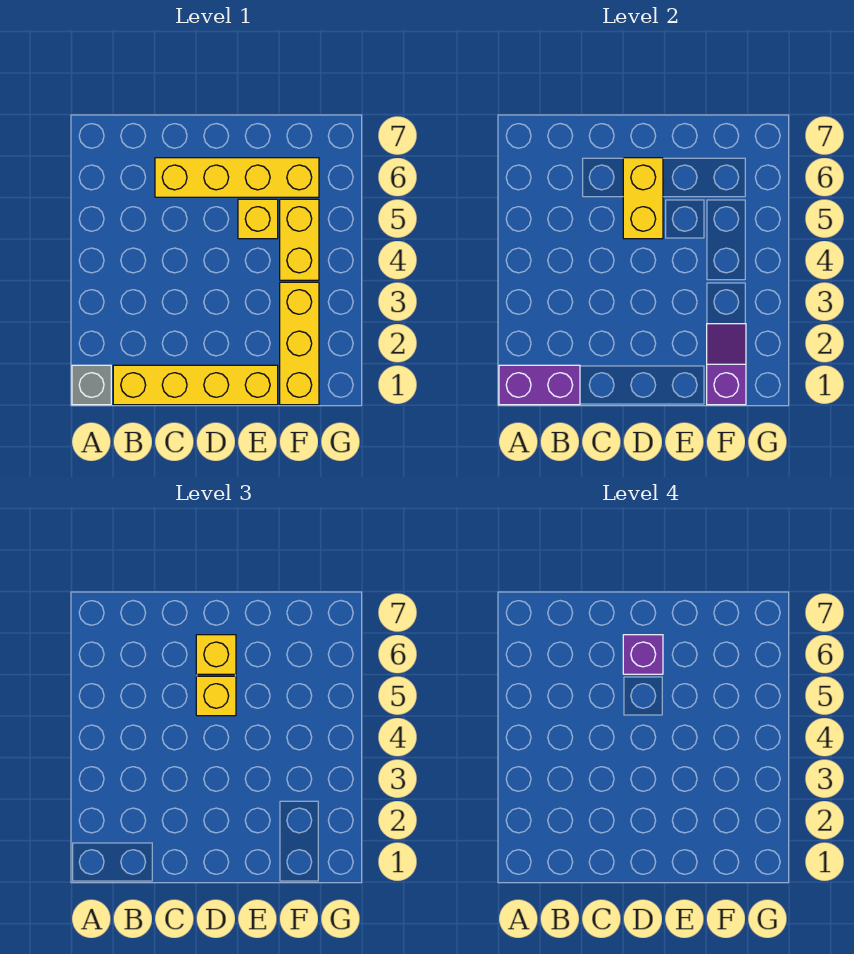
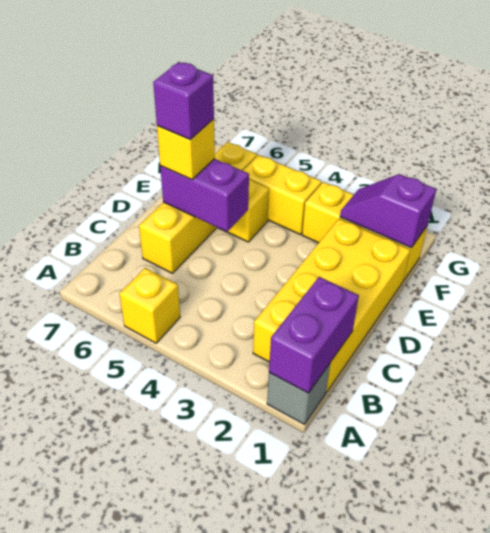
yellow brick B1:E1 level 1 -> yellow brick B1:E2 level 1
yellow brick D5:D6 level 2 -> purple brick D5:D6 level 2
yellow brick D5 level 3 -> yellow brick A5 level 1

